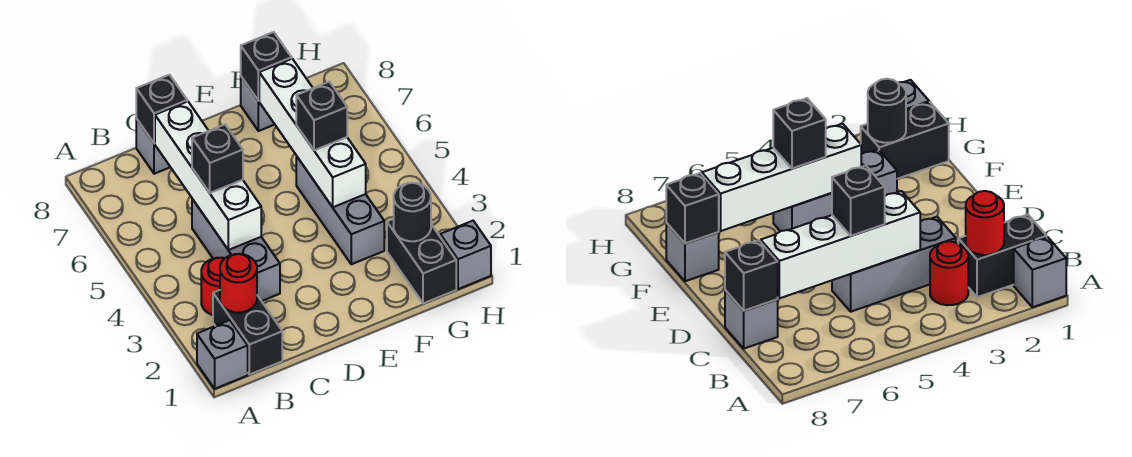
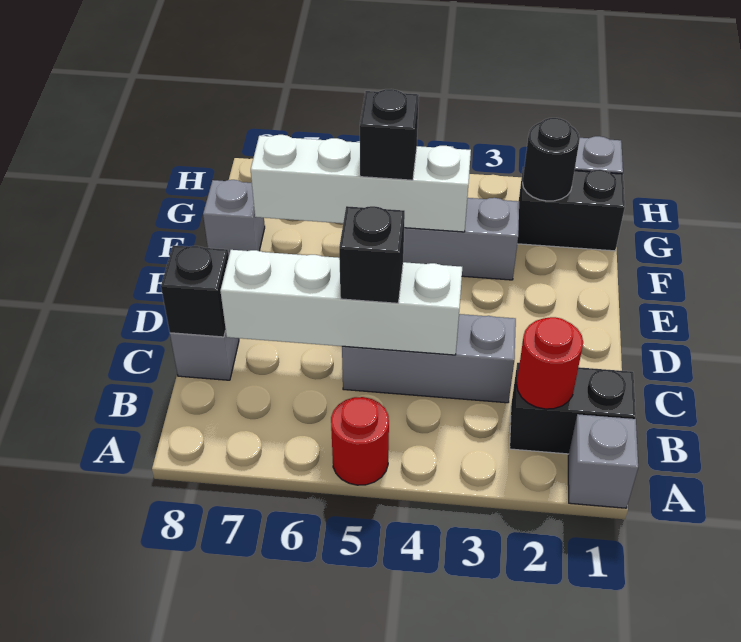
red round brick B3 level 1 -> red round brick A5 level 1
black brick F8 level 2 -> none

